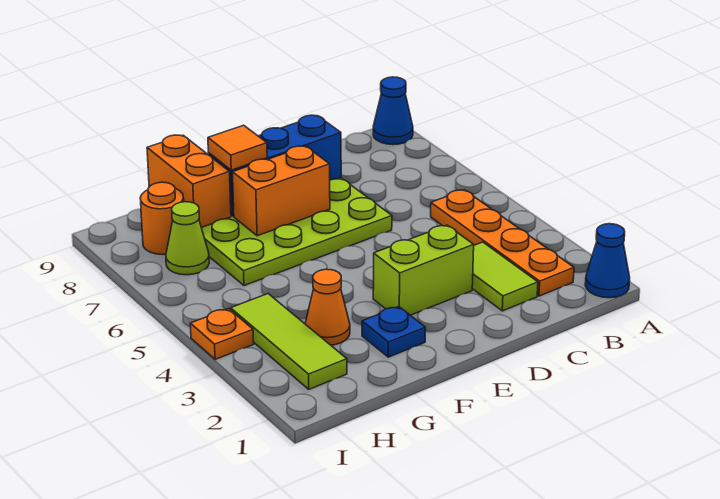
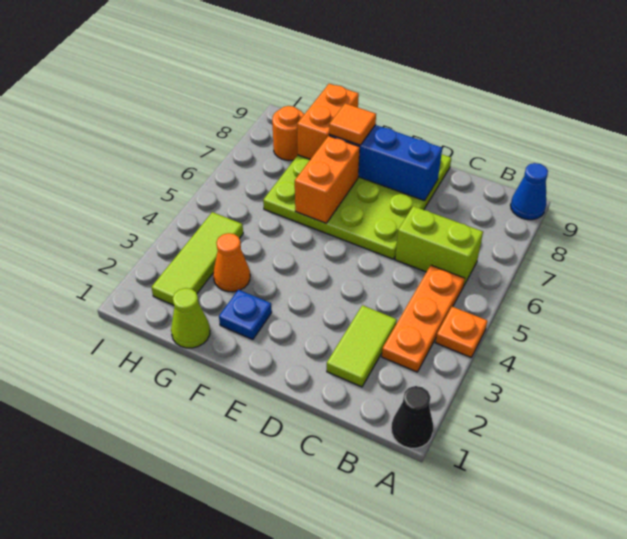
blue cone A1 level 1 -> black cone A1 level 1
orange plate B2:B5 level 1 -> orange plate B3:B5 level 1
lime brick D3:E3 level 1 -> lime brick B6:C6 level 1
orange brick E7:F7 level 2 -> orange brick F6:F7 level 2
lime cone H7 level 1 -> lime cone G1 level 1
orange plate I4 level 1 -> orange plate A4 level 1

